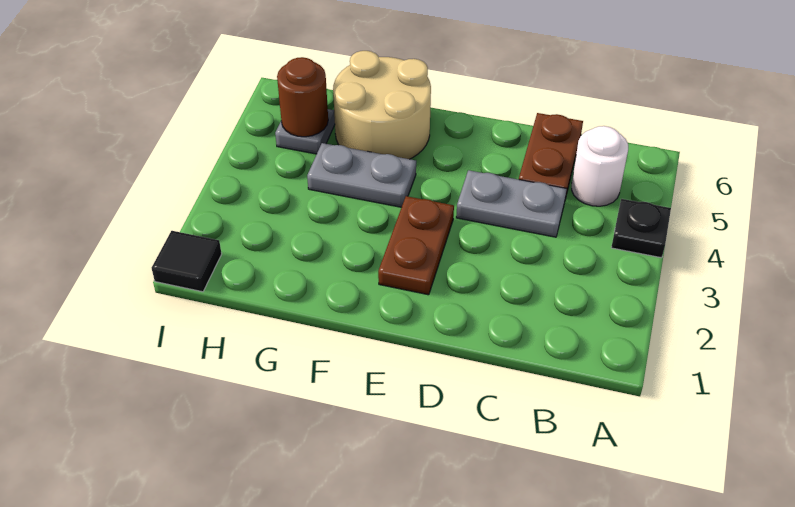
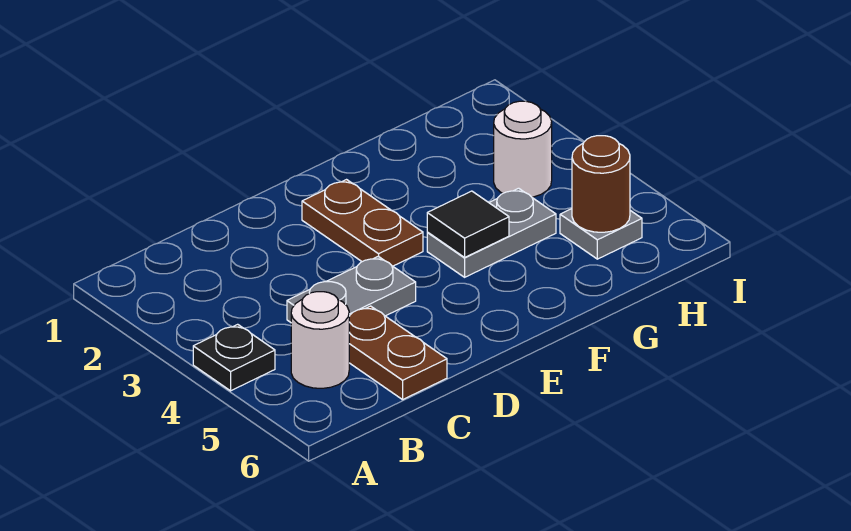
tan round brick F5:G6 level 1 -> none
none -> white round brick H3 level 1
black tile I1 level 1 -> black tile F4 level 2

